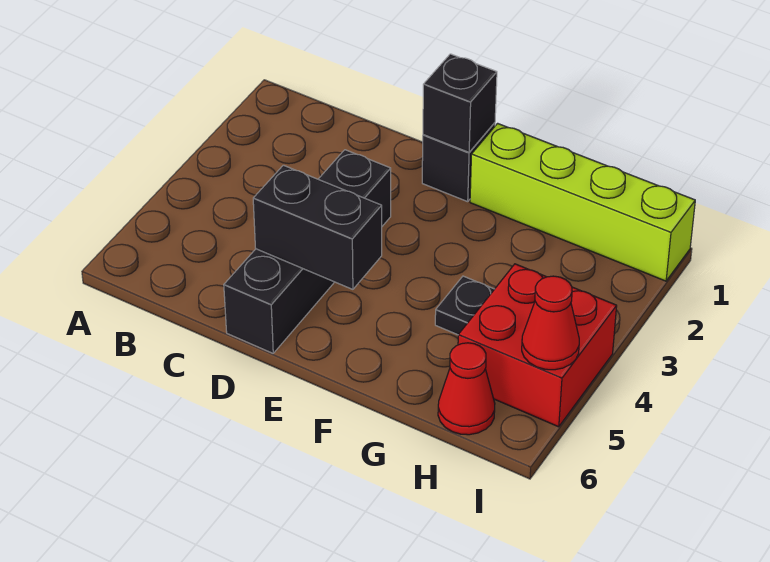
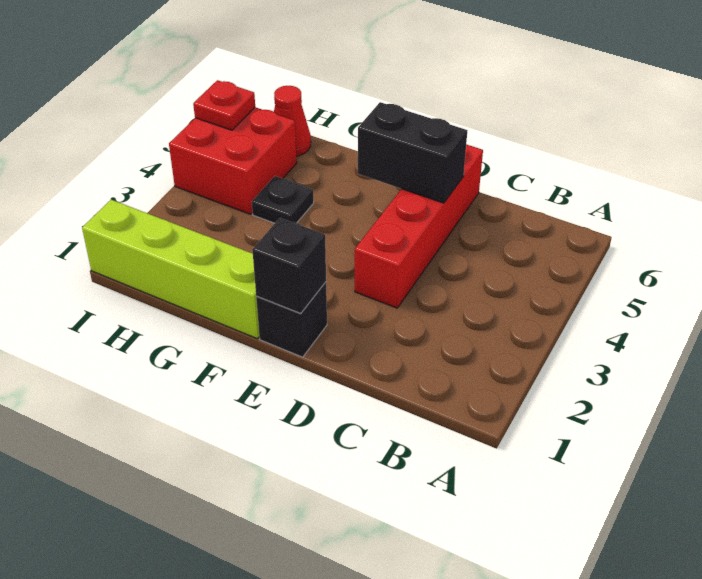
black brick D3:D6 level 1 -> red brick D3:D6 level 1
red cone I5 level 2 -> red plate I5 level 2

